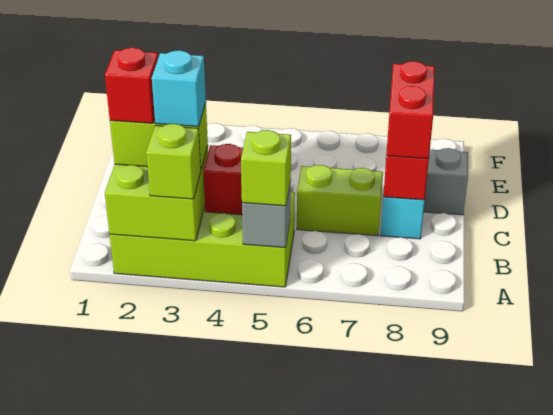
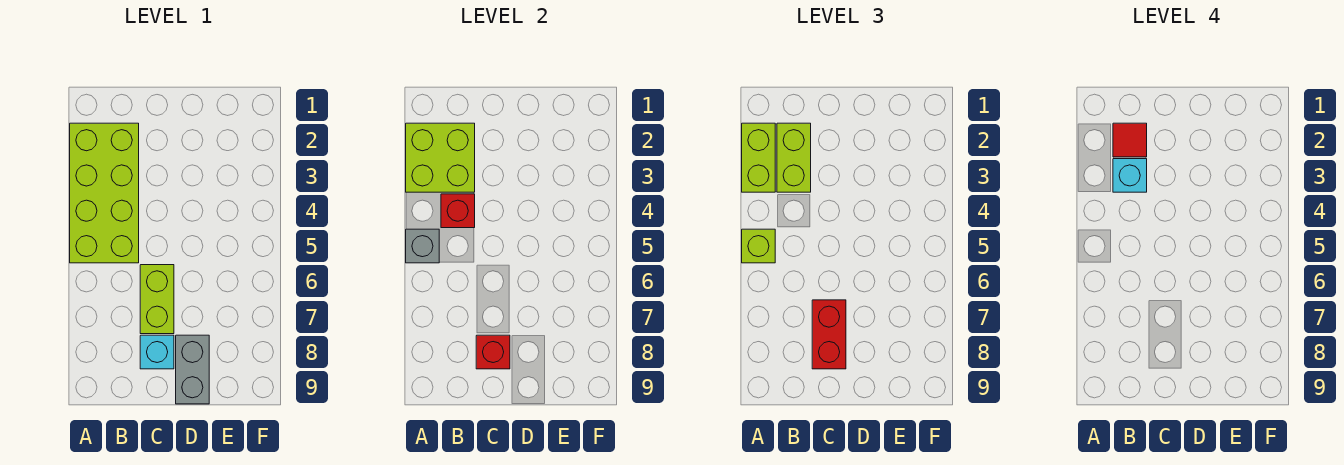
lime brick A3 level 3 -> lime brick A2:A3 level 3
red brick B2 level 4 -> red tile B2 level 4
red brick C8:D8 level 3 -> red brick C7:C8 level 3

